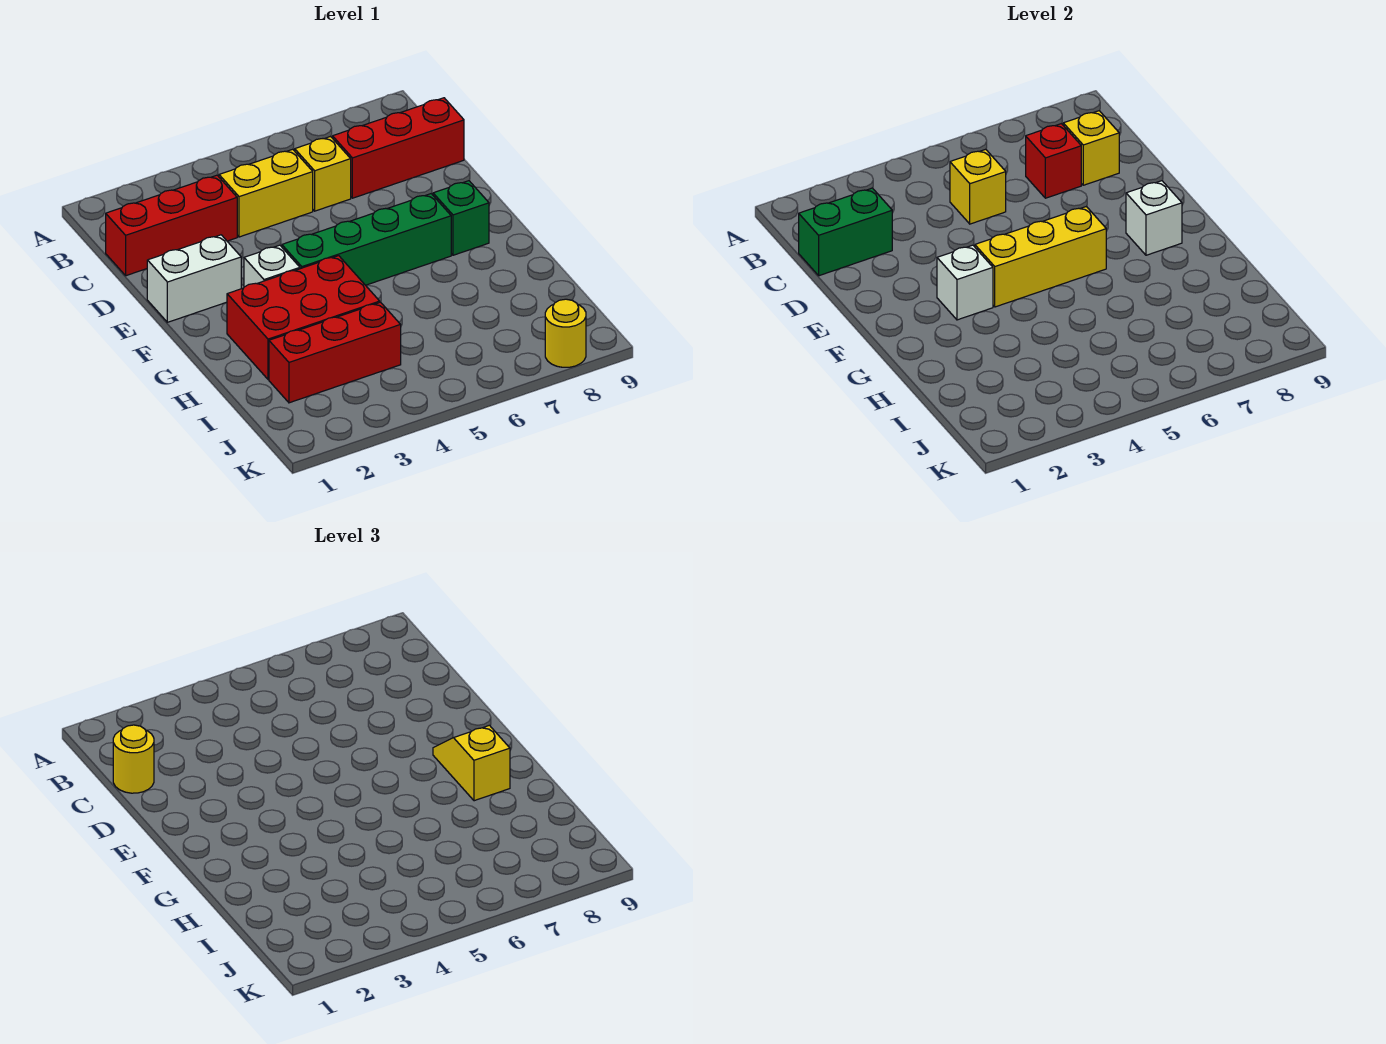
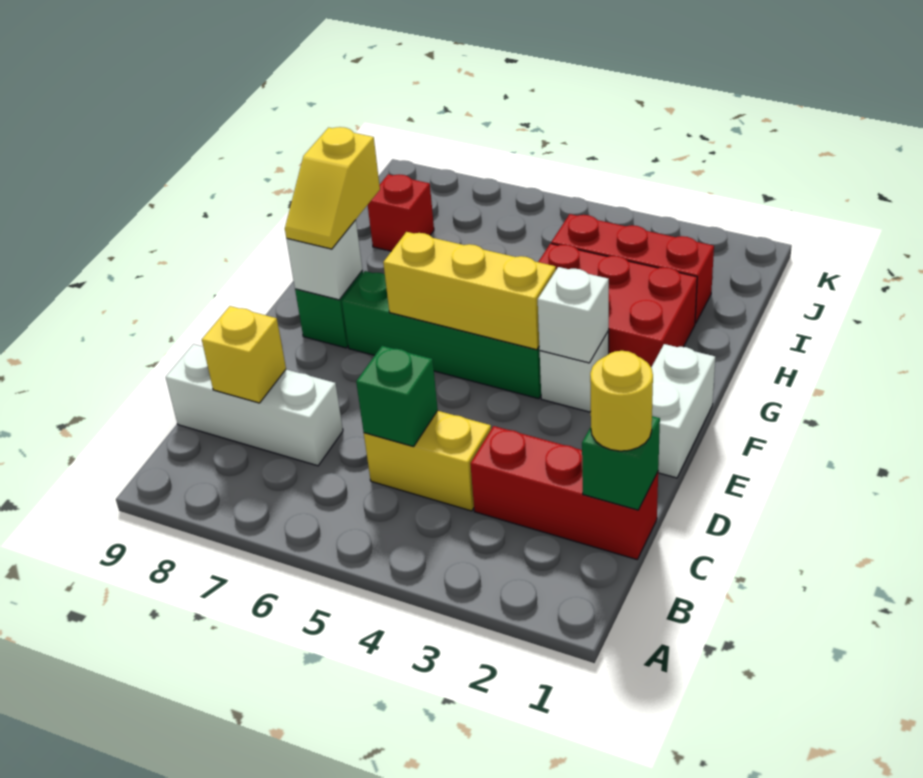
green brick C1:C2 level 2 -> green brick C1 level 2
yellow brick C5 level 2 -> green brick C5 level 2
yellow brick C6 level 1 -> none
red brick C7:C9 level 1 -> white brick C7:C9 level 1
red brick C7 level 2 -> red brick I8 level 1
white brick E1:E2 level 1 -> white brick E1:F1 level 1
yellow round brick K8 level 1 -> none

